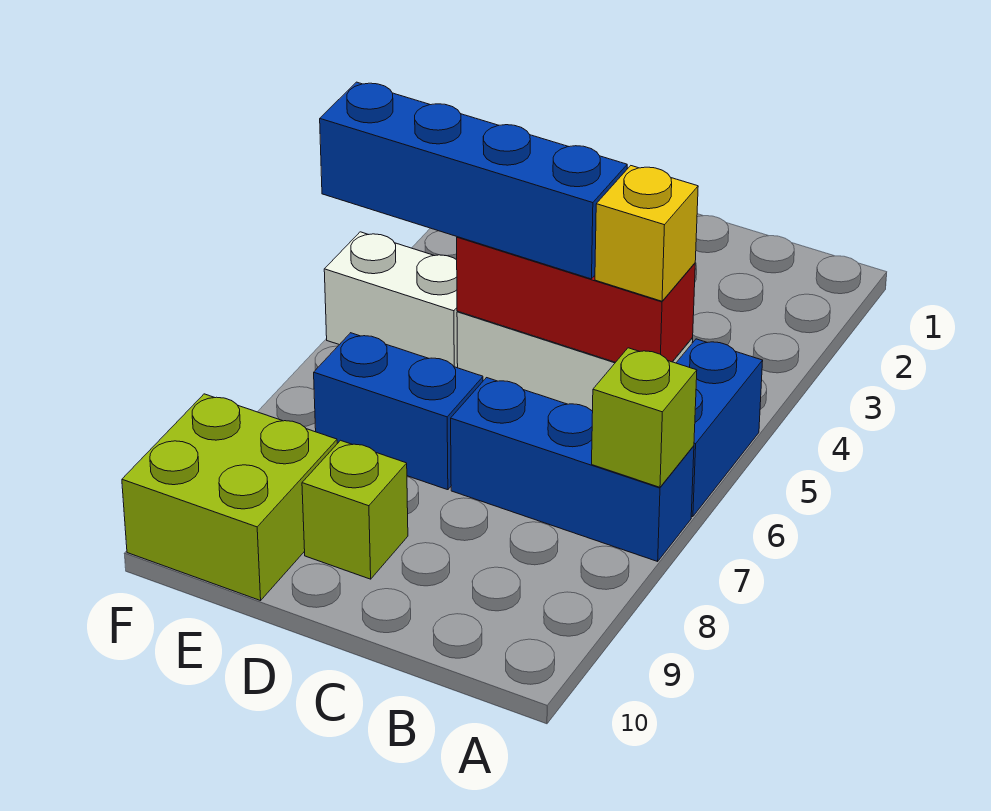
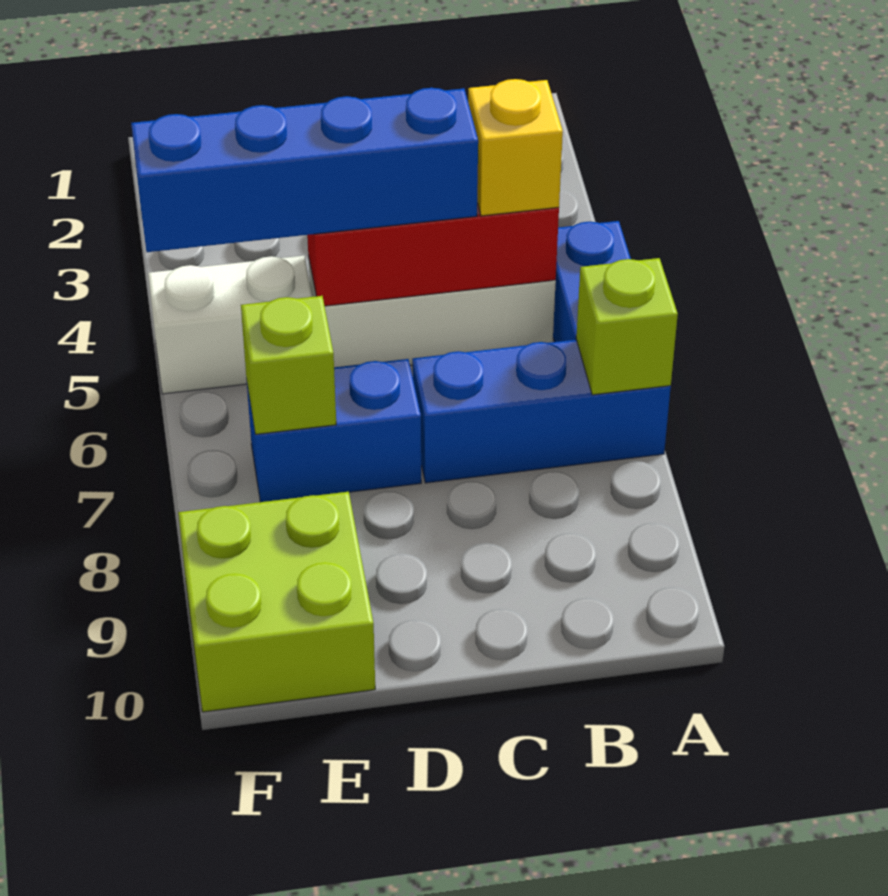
lime brick D9 level 1 -> lime brick E7 level 2

